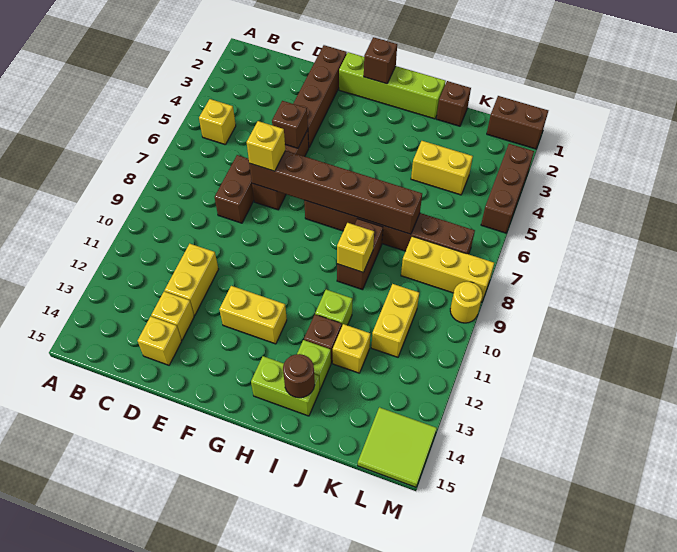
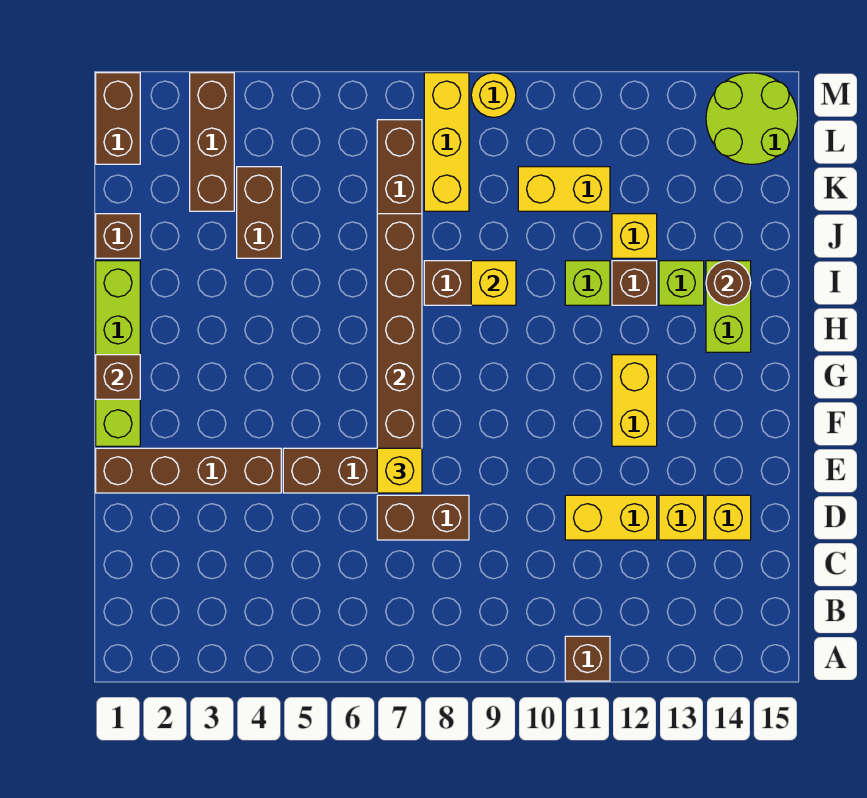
yellow brick B5 level 1 -> none
brown brick E5 level 2 -> brown brick A11 level 1
yellow brick J4:K4 level 1 -> brown brick J4:K4 level 1
lime tile L14:M15 level 1 -> lime round brick L14:M15 level 1
brown brick M3:M5 level 1 -> brown brick K3:M3 level 1

